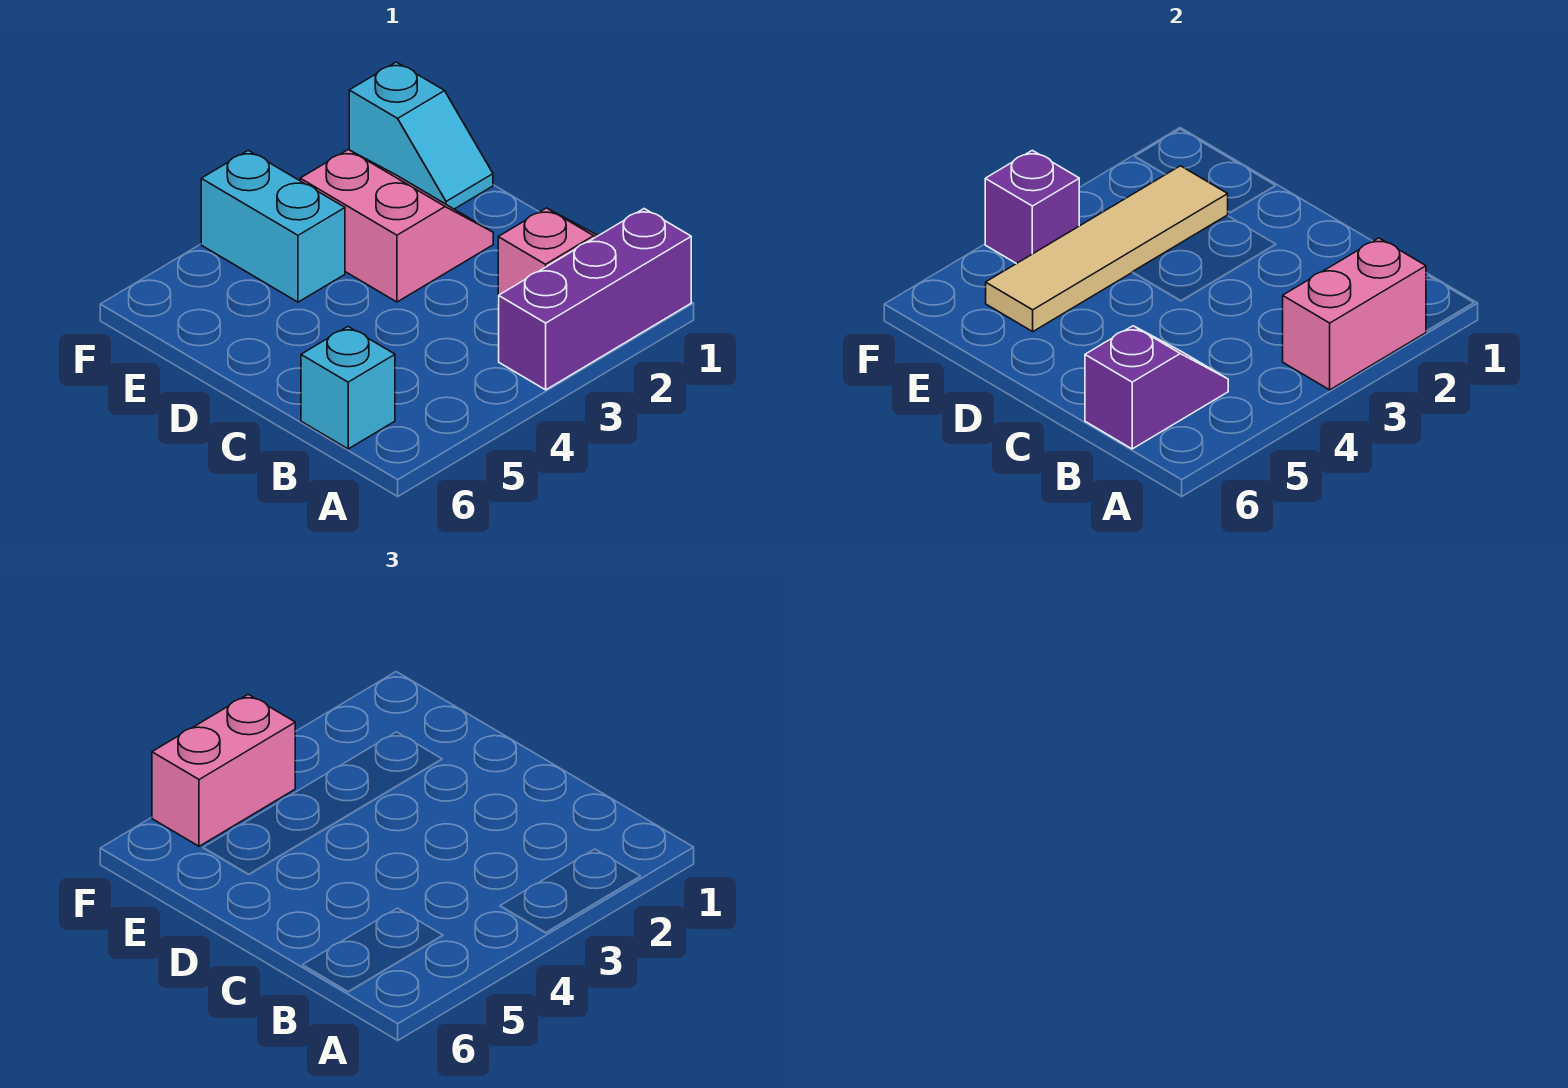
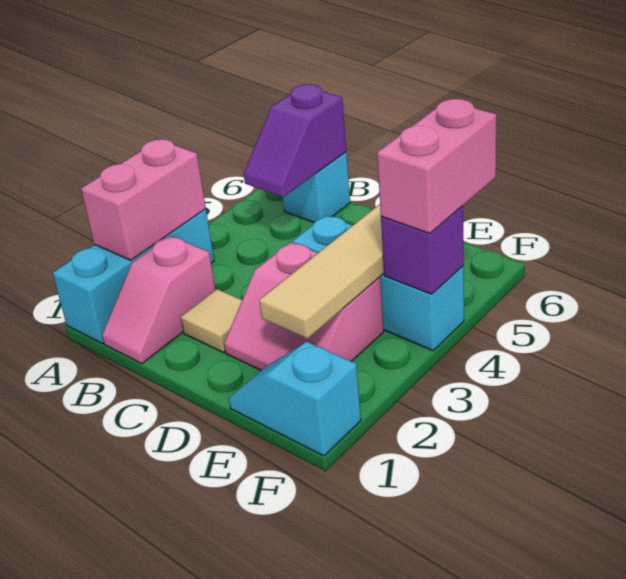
purple brick A1:A3 level 1 -> cyan brick A1:A3 level 1
none -> tan tile C2 level 1
cyan brick E4:F4 level 1 -> cyan brick D4:F4 level 1

